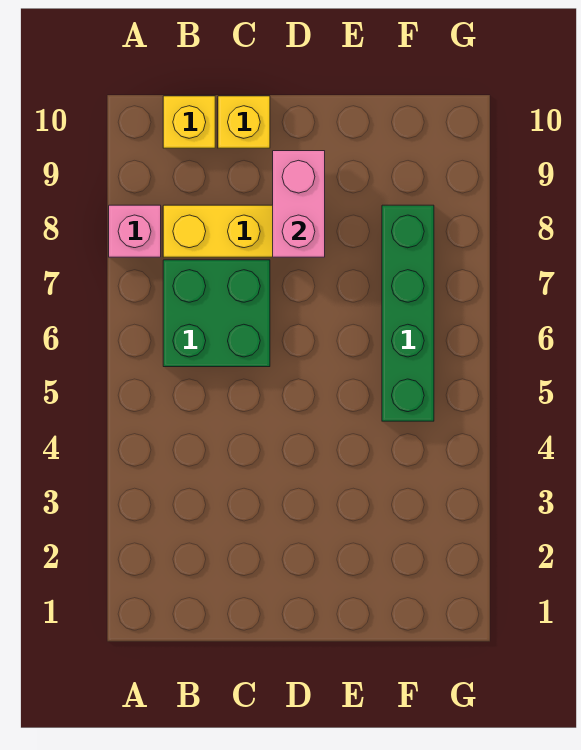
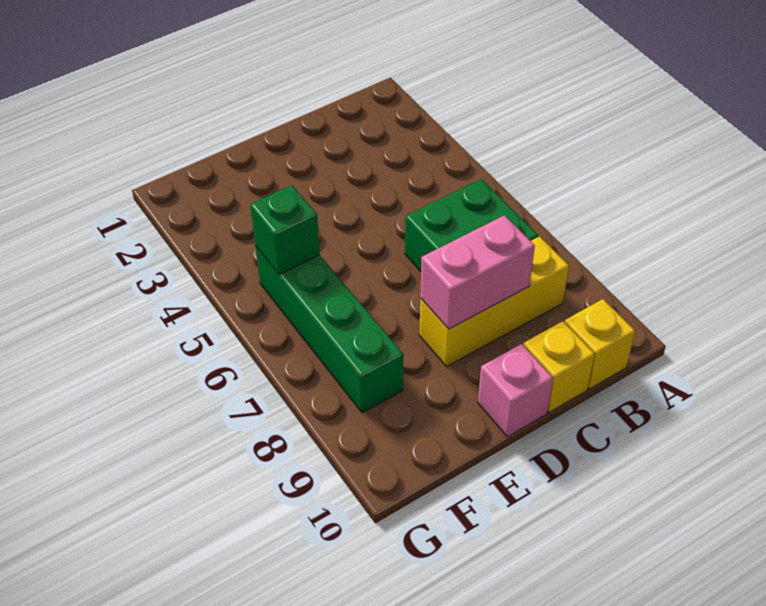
pink brick A8 level 1 -> pink brick D10 level 1
pink brick D8:D9 level 2 -> pink brick C8:D8 level 2
none -> green brick F5 level 2

